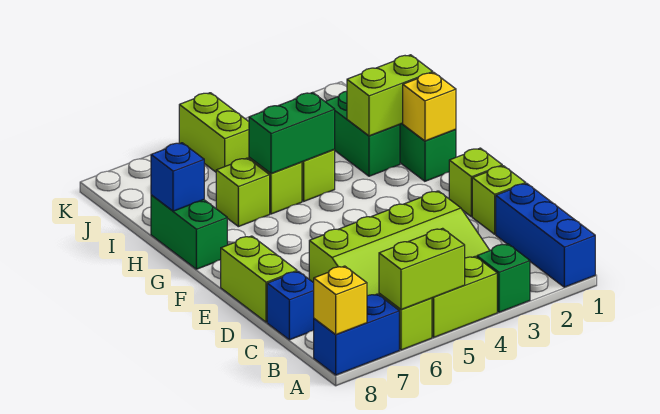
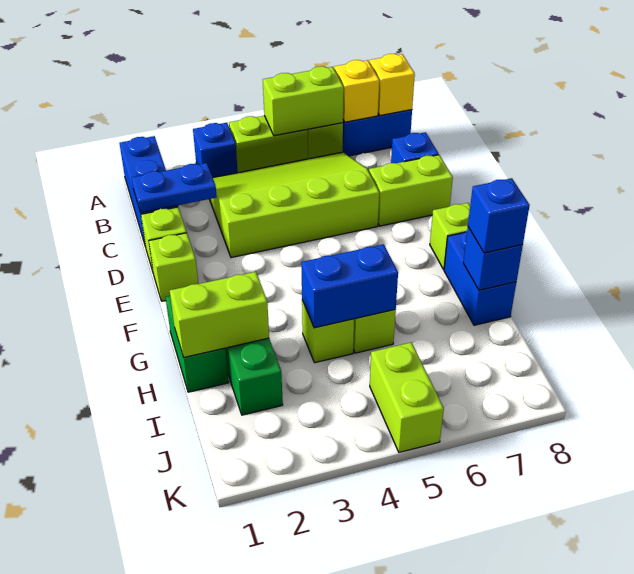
green brick A3 level 1 -> blue brick A3 level 1
none -> blue plate C1:C2 level 2
lime brick D8:E8 level 1 -> lime brick D7:D8 level 1
yellow brick G1 level 2 -> yellow brick A7 level 2
green brick G8:H8 level 1 -> blue brick G8:H8 level 1
green brick H4:H5 level 2 -> blue brick H4:H5 level 2
lime brick H6 level 1 -> lime brick F8 level 1
none -> blue brick H8 level 3

